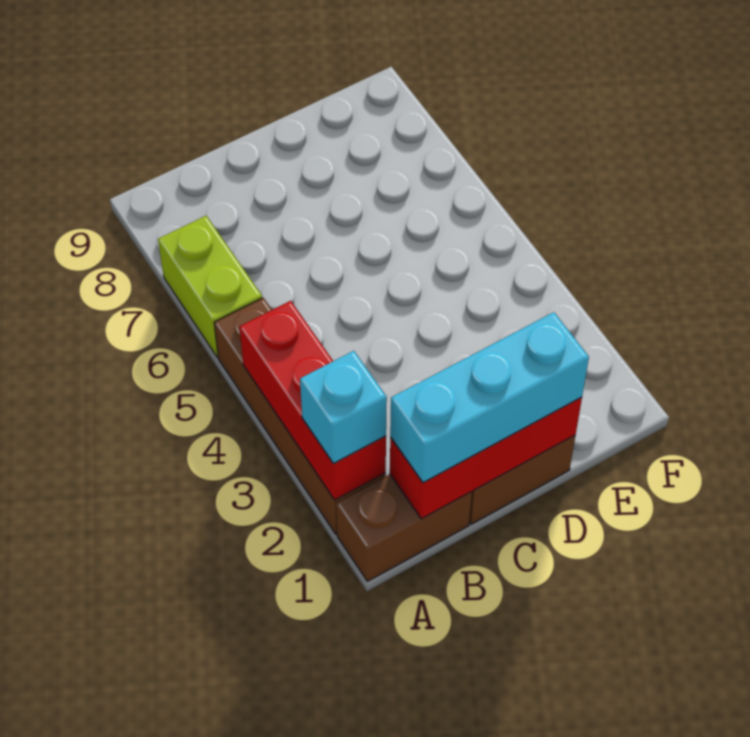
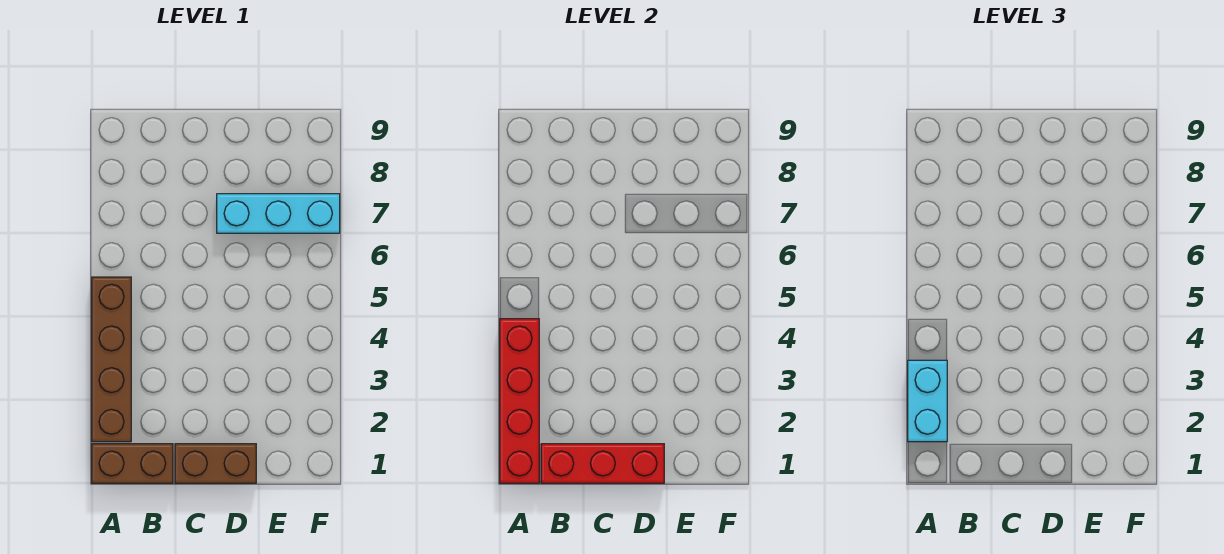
red brick A2:A4 level 2 -> red brick A1:A4 level 2
cyan brick A2 level 3 -> cyan brick A2:A3 level 3
lime brick A6:A7 level 1 -> none
cyan brick B1:D1 level 3 -> cyan brick D7:F7 level 1

